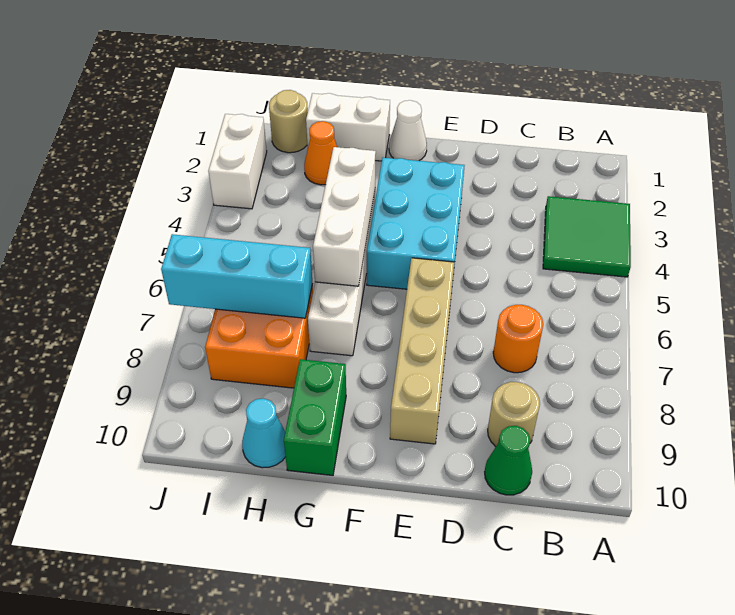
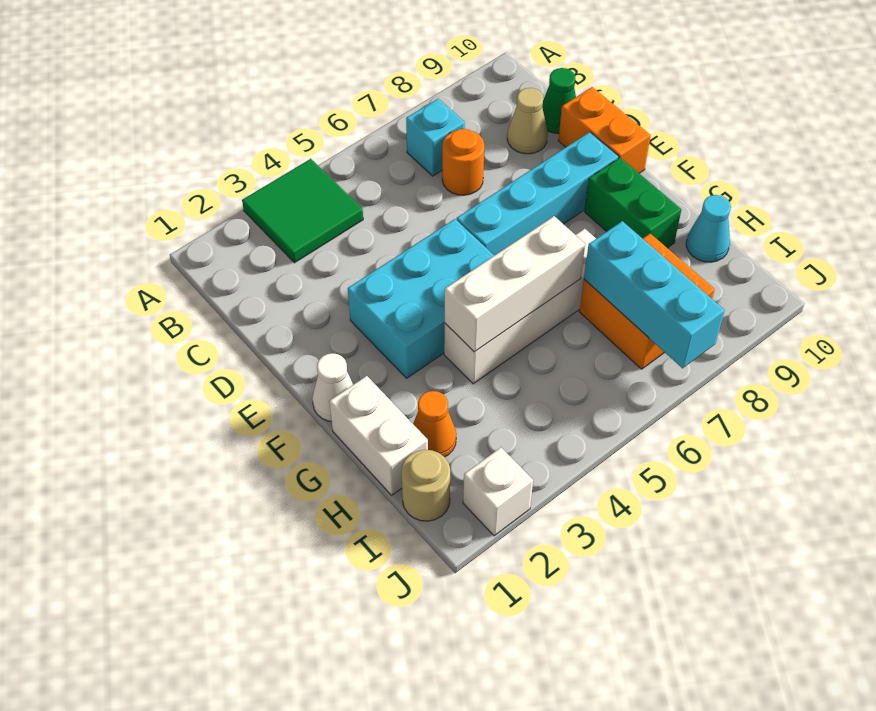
none -> cyan brick B7 level 1
tan round brick C9 level 1 -> tan cone C9 level 1
none -> orange brick D10:E10 level 1
tan brick E6:E9 level 1 -> cyan brick E6:E9 level 1
green brick G9:G10 level 1 -> green brick F9:G9 level 1
white brick J2:J3 level 1 -> white brick J2 level 1

